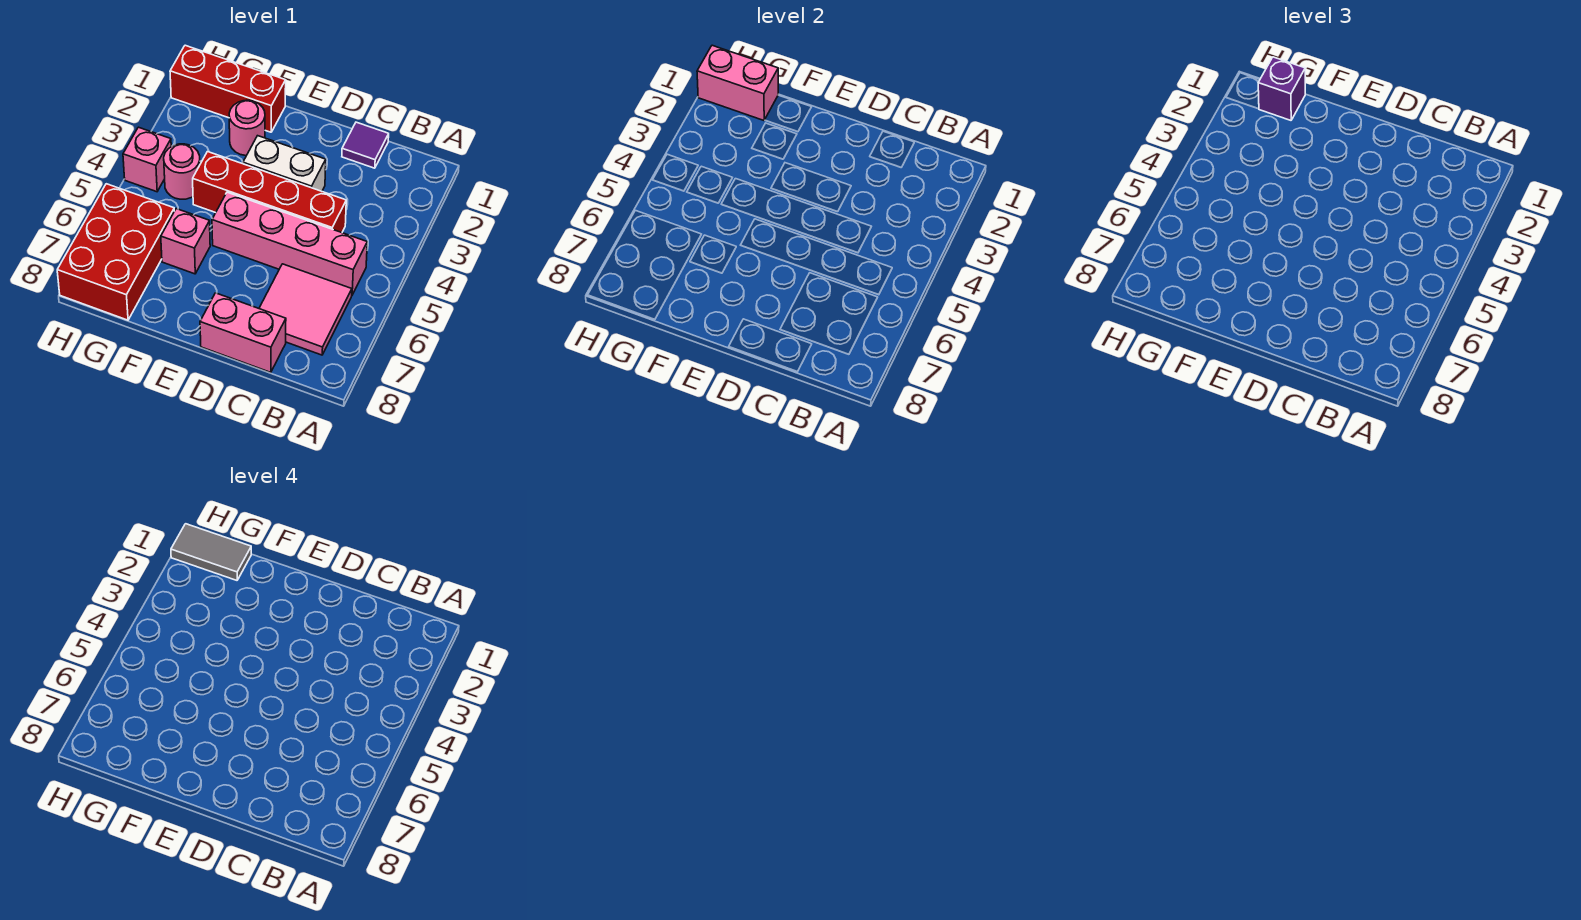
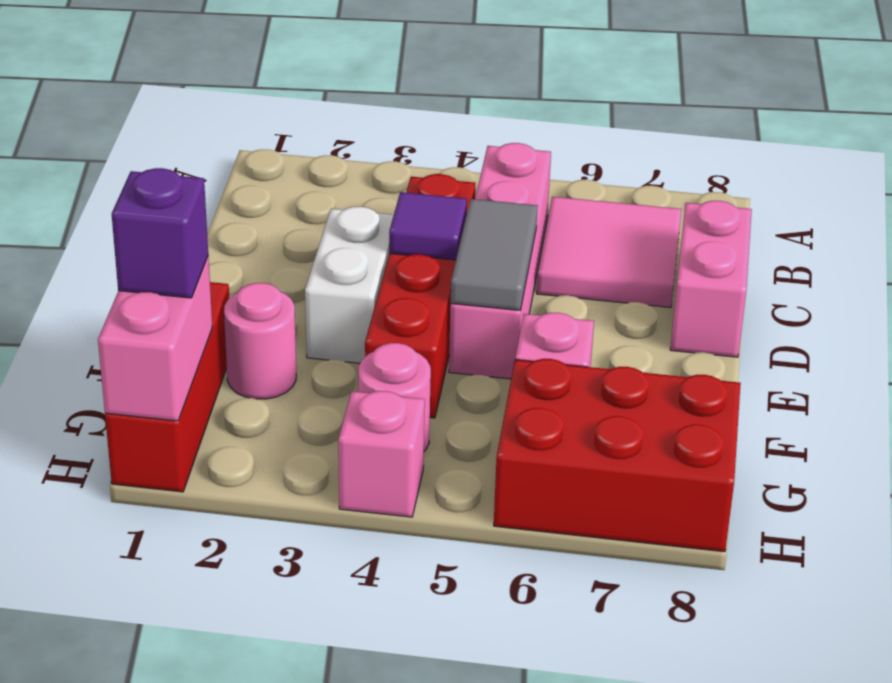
purple tile C1 level 1 -> purple tile D4 level 2
grey tile G1:H1 level 4 -> grey tile D5:E5 level 2

